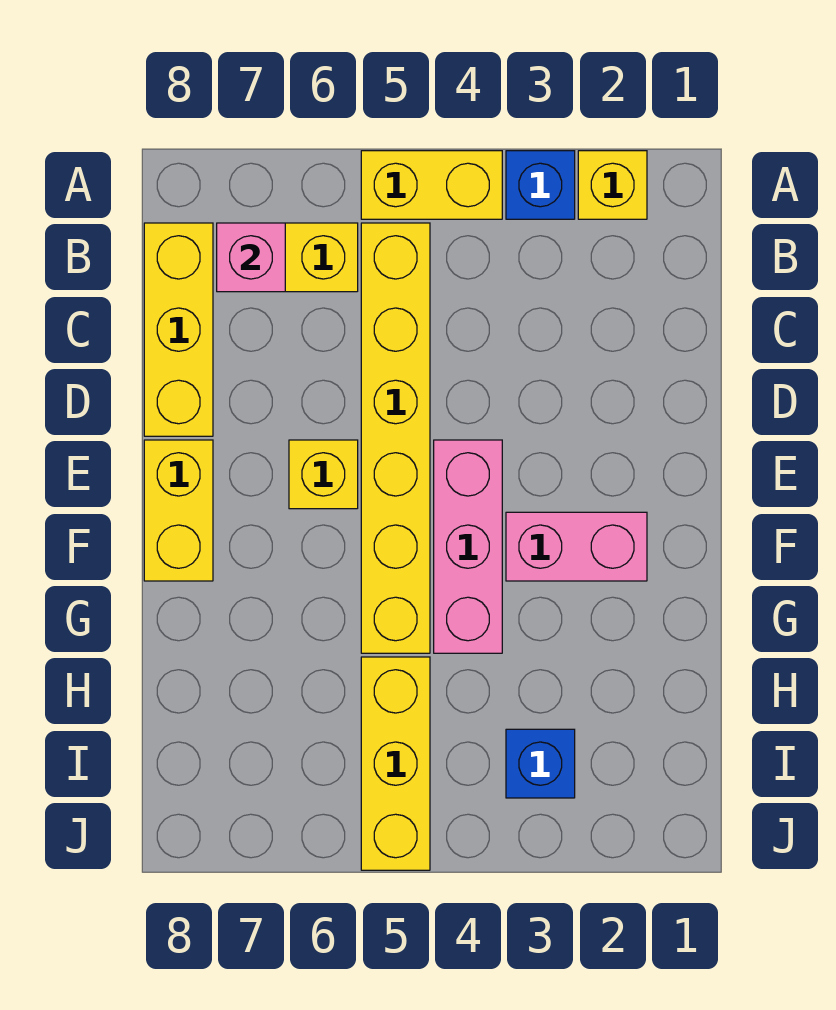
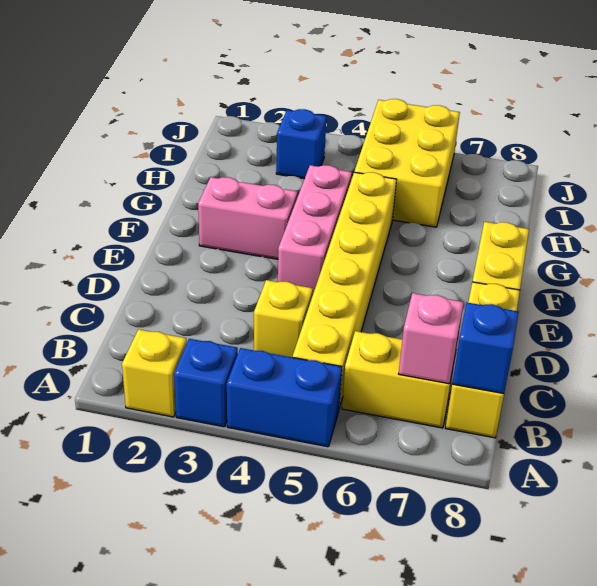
yellow brick A4:A5 level 1 -> blue brick A4:A5 level 1
none -> blue brick B8 level 2
yellow brick E6 level 1 -> yellow brick C4 level 1
yellow brick H5:J5 level 1 -> yellow brick H5:J6 level 1

